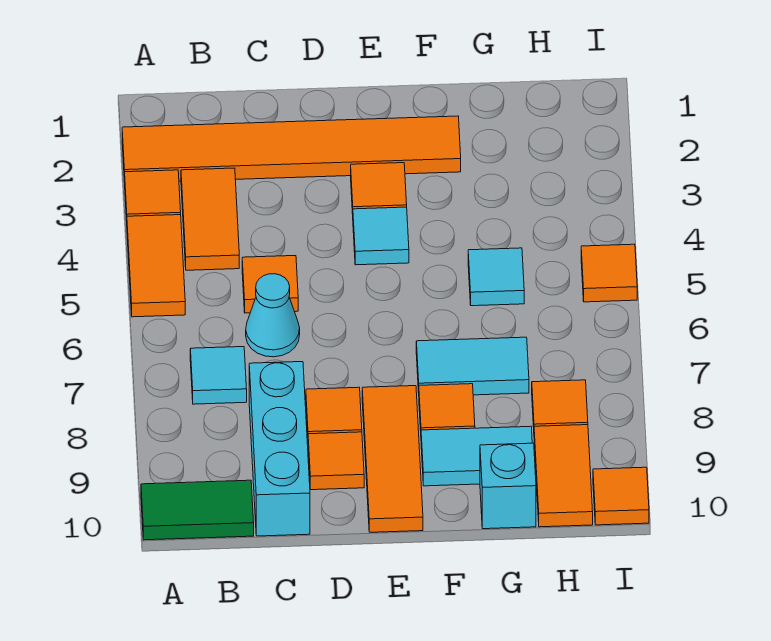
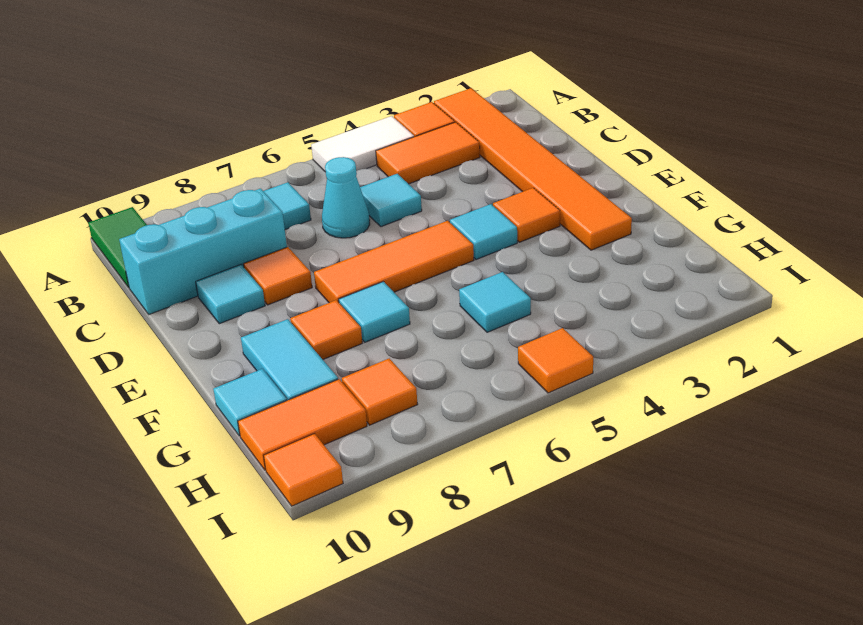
orange tile A4:A5 level 1 -> white tile A4:A5 level 1
orange tile C5 level 1 -> cyan tile C5 level 1
orange tile D9 level 1 -> cyan tile D9 level 1
orange tile E8:E10 level 1 -> orange tile E5:E7 level 1
cyan tile F7:G7 level 1 -> cyan tile F7 level 1
cyan brick G10 level 1 -> cyan tile G10 level 1

